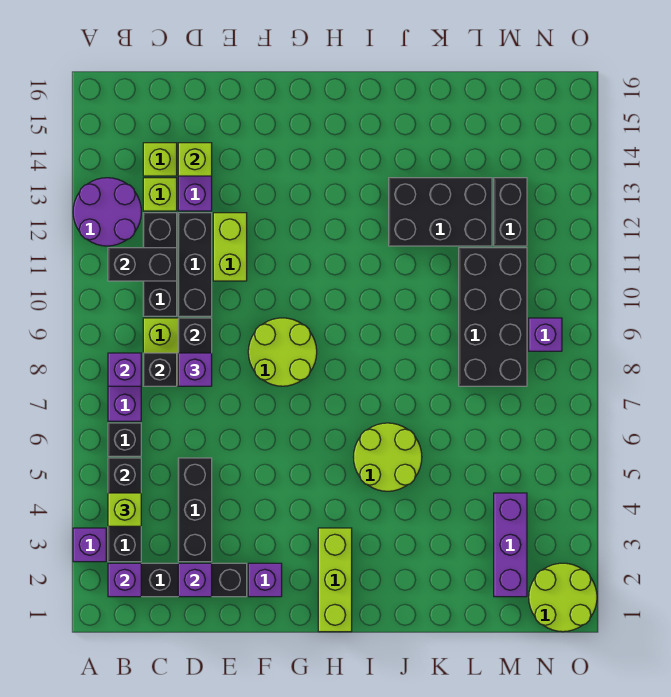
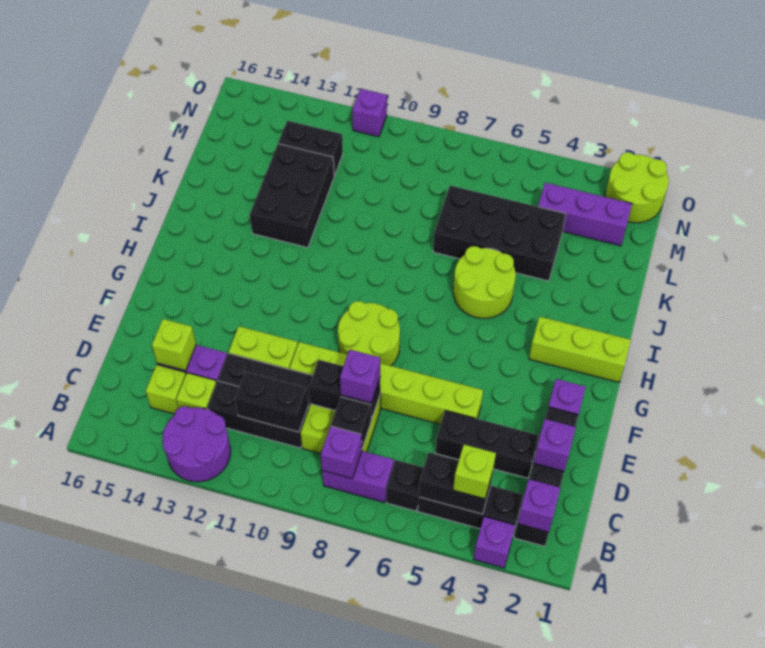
black brick B11:C11 level 2 -> black brick C10:C11 level 2
none -> lime brick E5:E10 level 1
black brick L8:M11 level 1 -> black brick K4:L7 level 1
purple brick N9 level 1 -> purple brick O11 level 1

